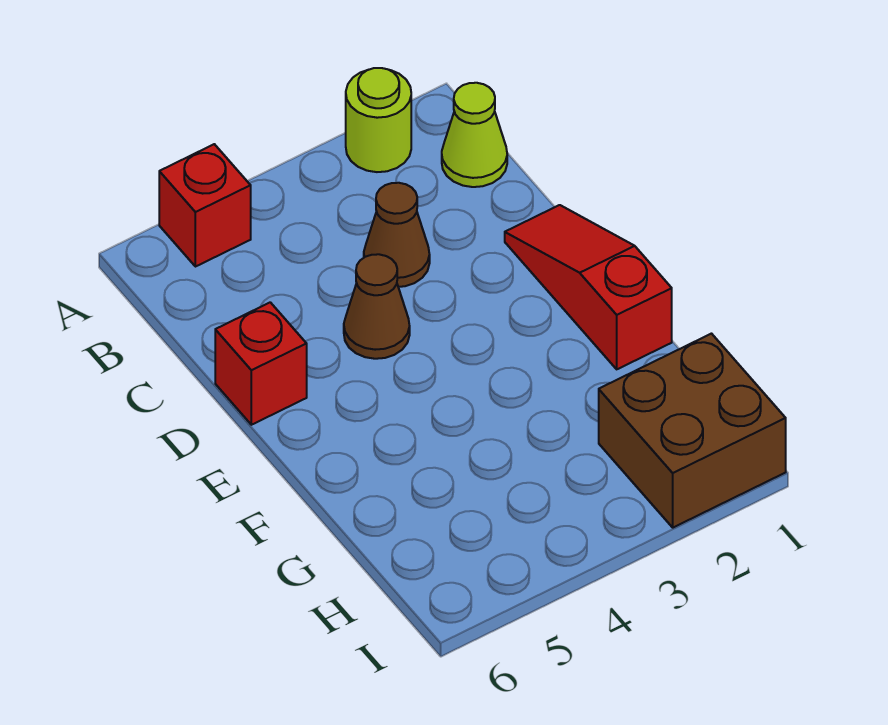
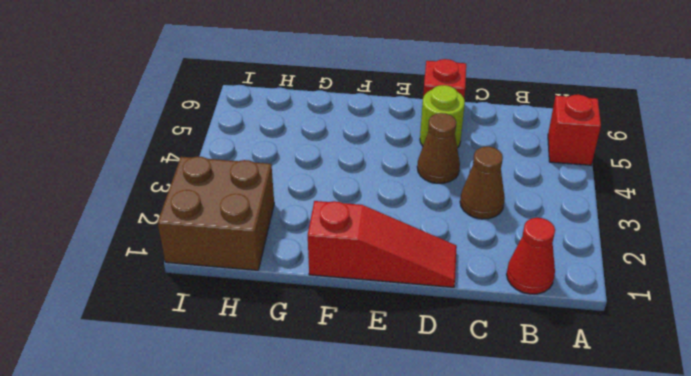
lime round brick A2 level 1 -> lime round brick D5 level 1
lime cone B1 level 1 -> red cone B1 level 1

